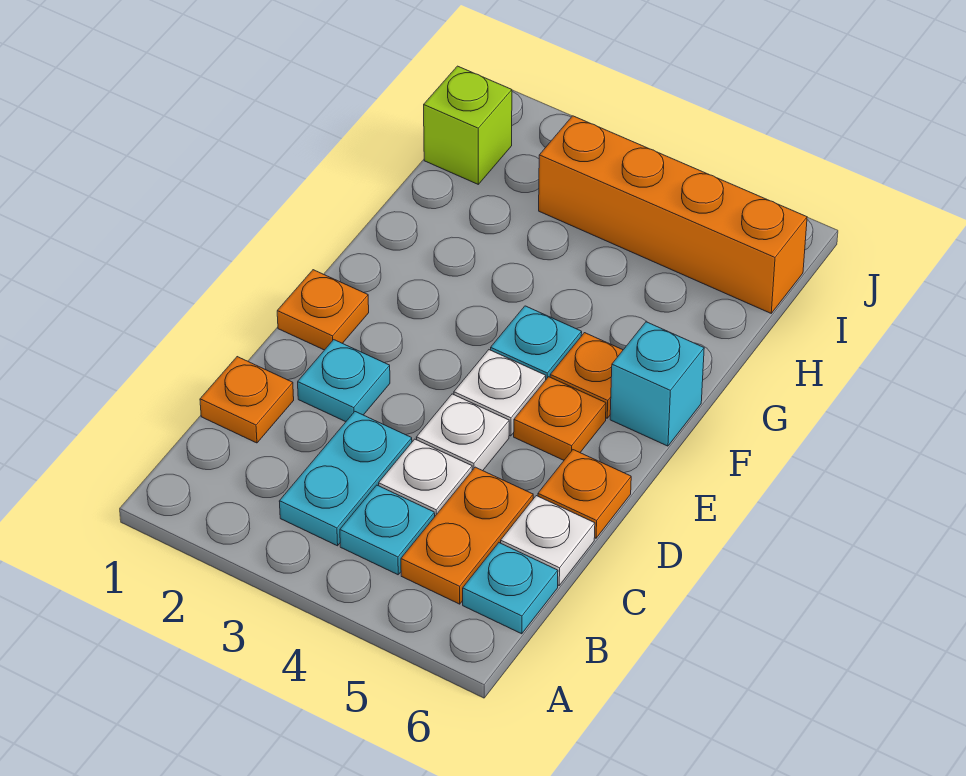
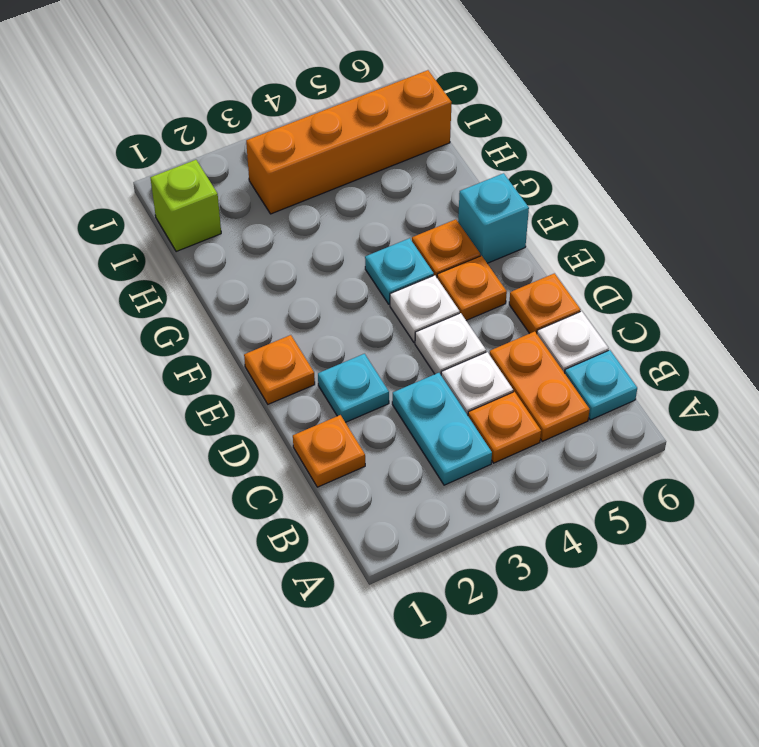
cyan plate B4 level 1 -> orange plate B4 level 1

